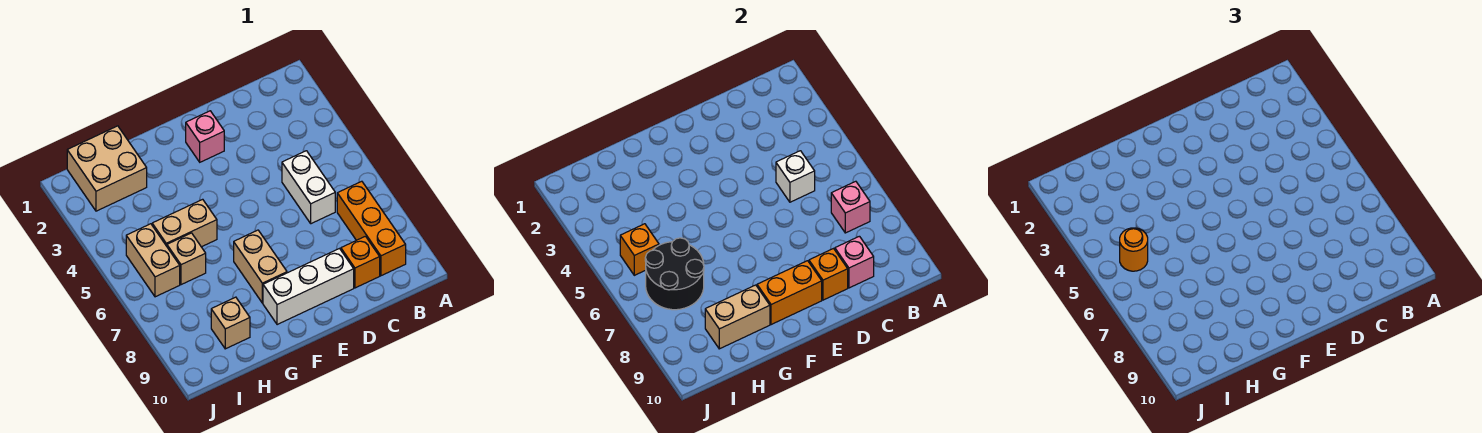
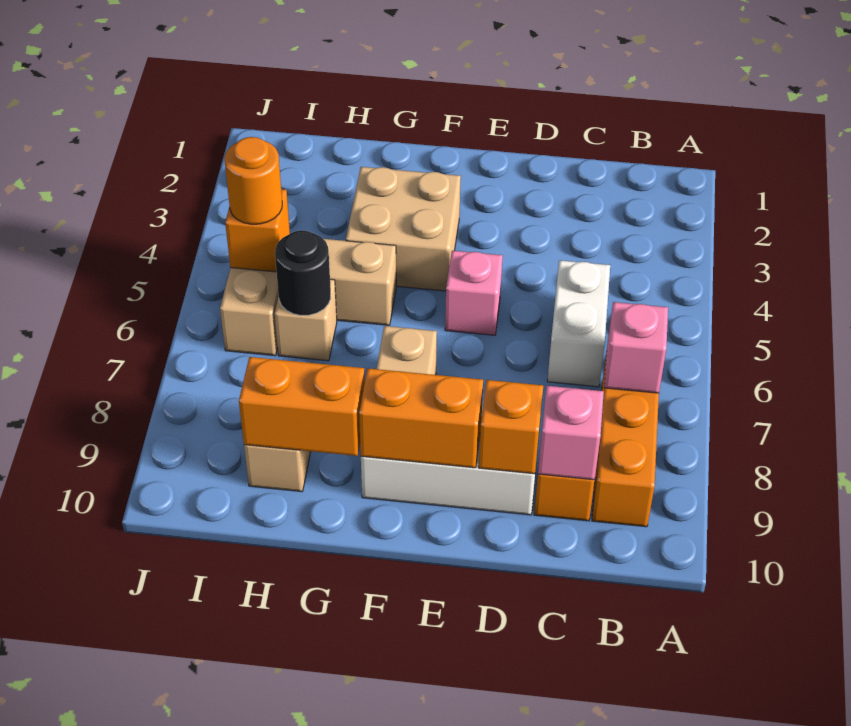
white brick C5 level 2 -> none
pink brick E2 level 1 -> pink brick E5 level 1
tan brick G9:H9 level 2 -> orange brick G9:H9 level 2
tan brick H1:I2 level 1 -> tan brick F3:G4 level 1
black round brick H6:I7 level 2 -> black round brick H6 level 2

